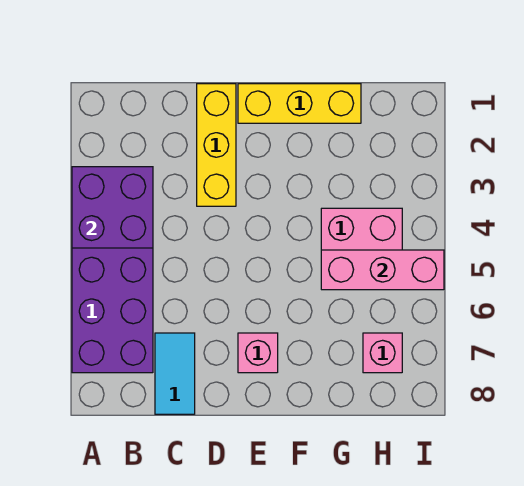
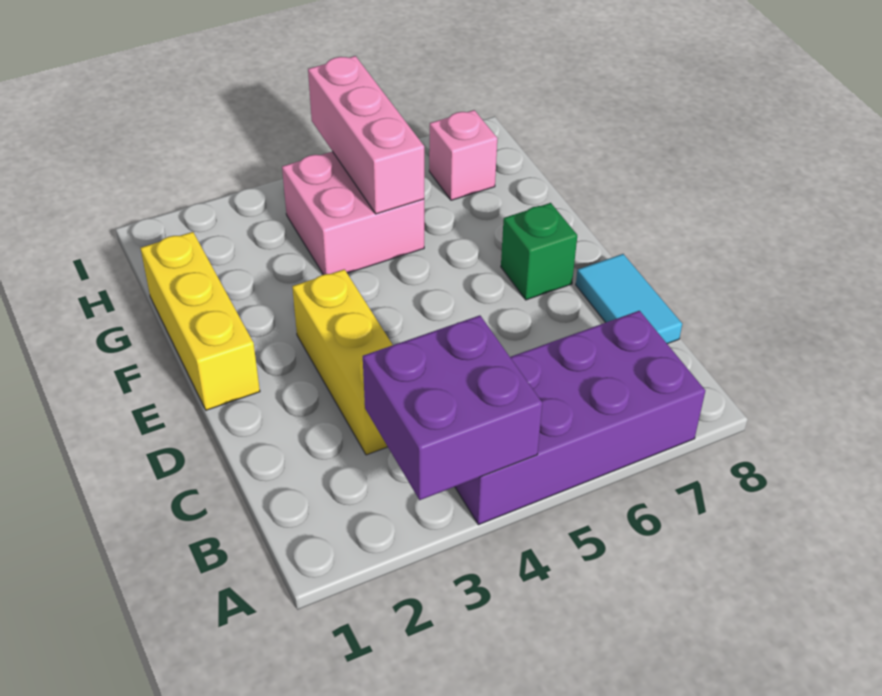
cyan tile C7:C8 level 1 -> cyan tile C8:D8 level 1
yellow brick D1:D3 level 1 -> yellow brick C3:E3 level 1
pink brick E7 level 1 -> green brick E7 level 1

